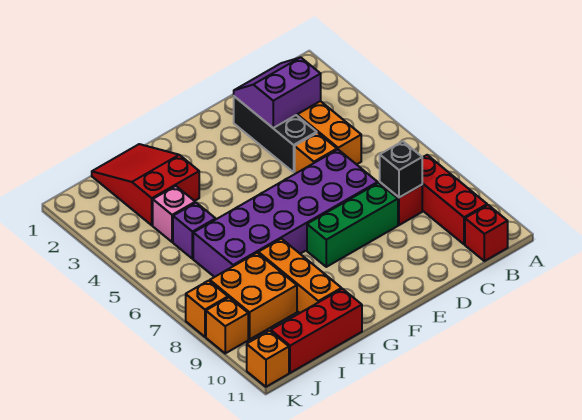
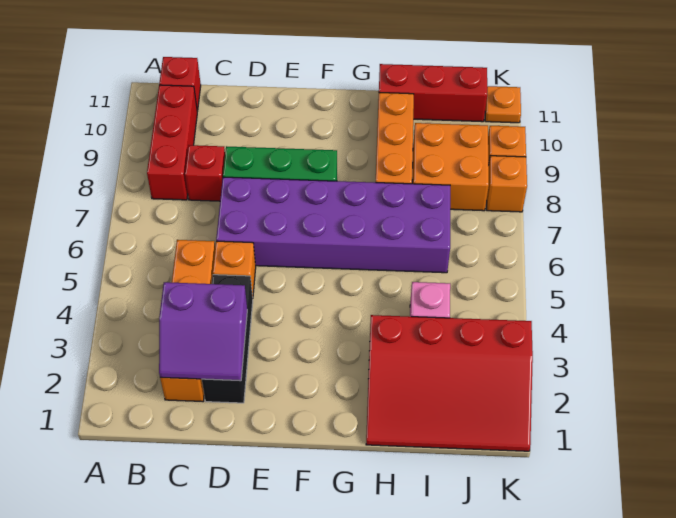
black brick C8 level 2 -> none
red slope H1:I3 level 1 top 3 -> red slope H1:K3 level 1 top 3
purple brick I5 level 1 -> none
orange brick K11 level 1 -> orange plate K11 level 1

